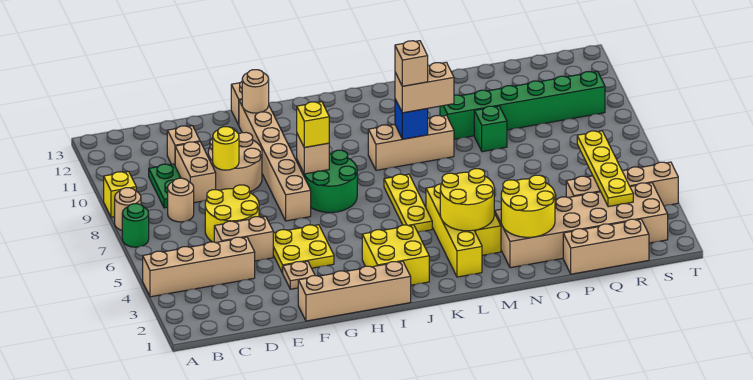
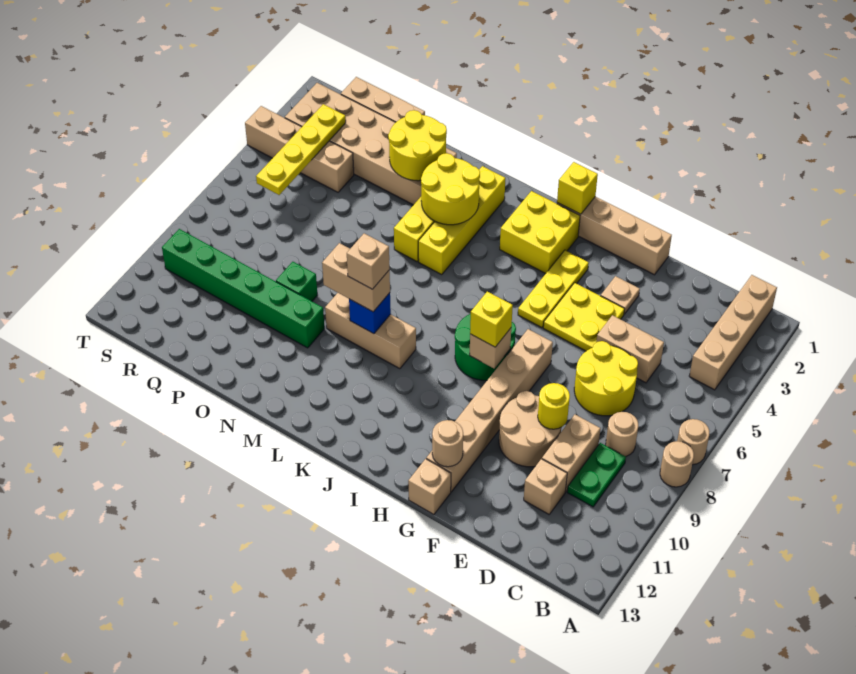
tan brick A4:D4 level 1 -> tan brick B1:B4 level 1
green round brick A7 level 1 -> tan round brick A7 level 1
yellow brick A9 level 1 -> yellow brick I1 level 2
yellow plate K5:K7 level 1 -> yellow plate H3:H5 level 1

